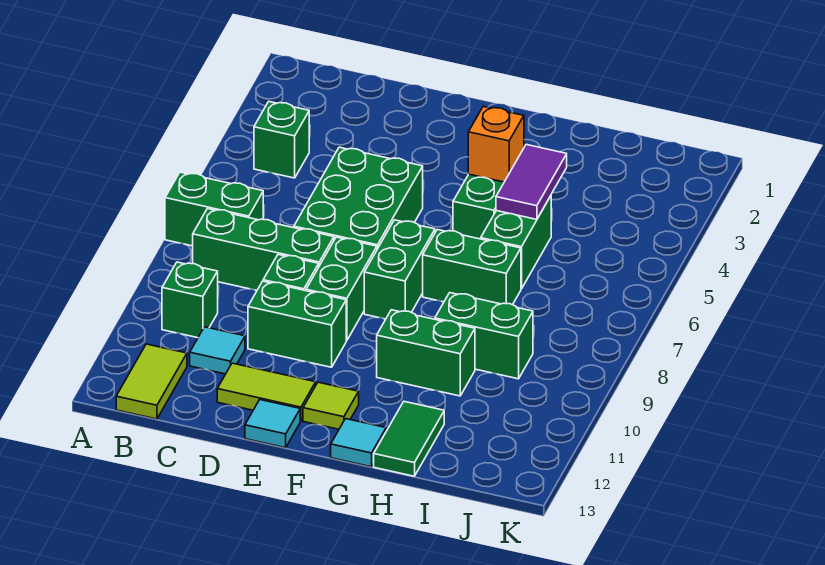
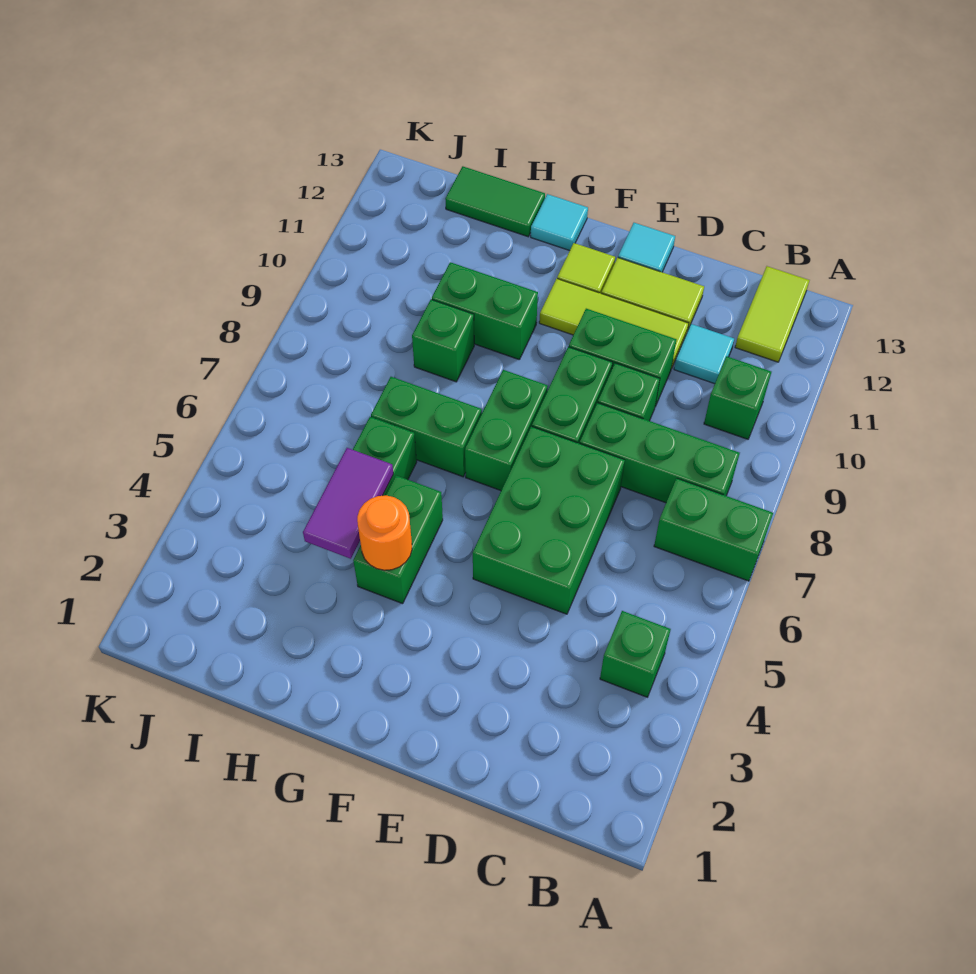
none -> lime tile D11:F11 level 1
orange brick G4 level 2 -> orange round brick G4 level 2
green brick H9:I9 level 1 -> green brick H9 level 1
green tile H12:H13 level 1 -> green tile H13:I13 level 1

